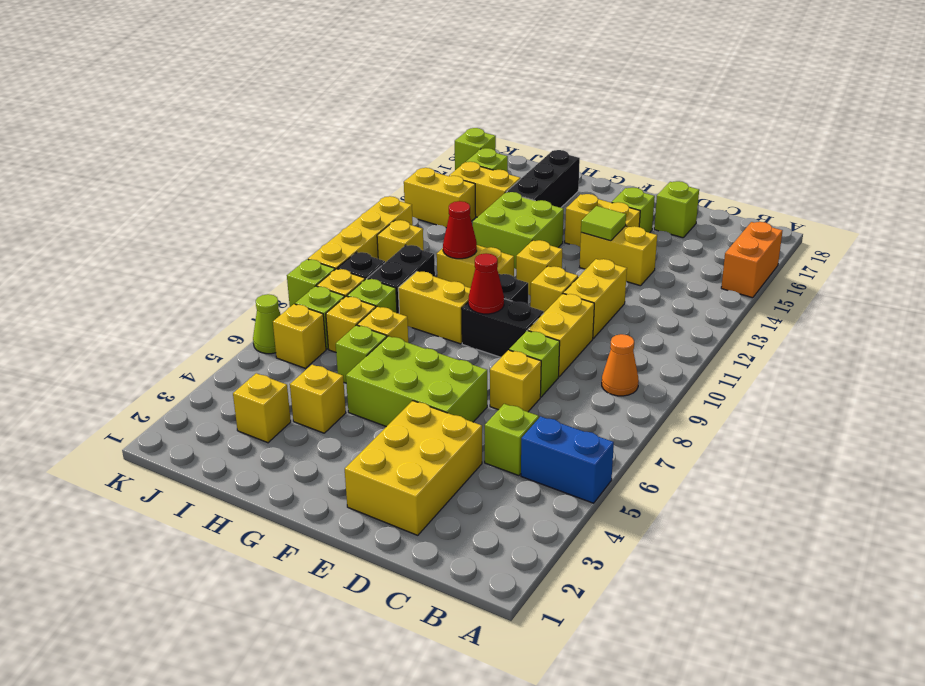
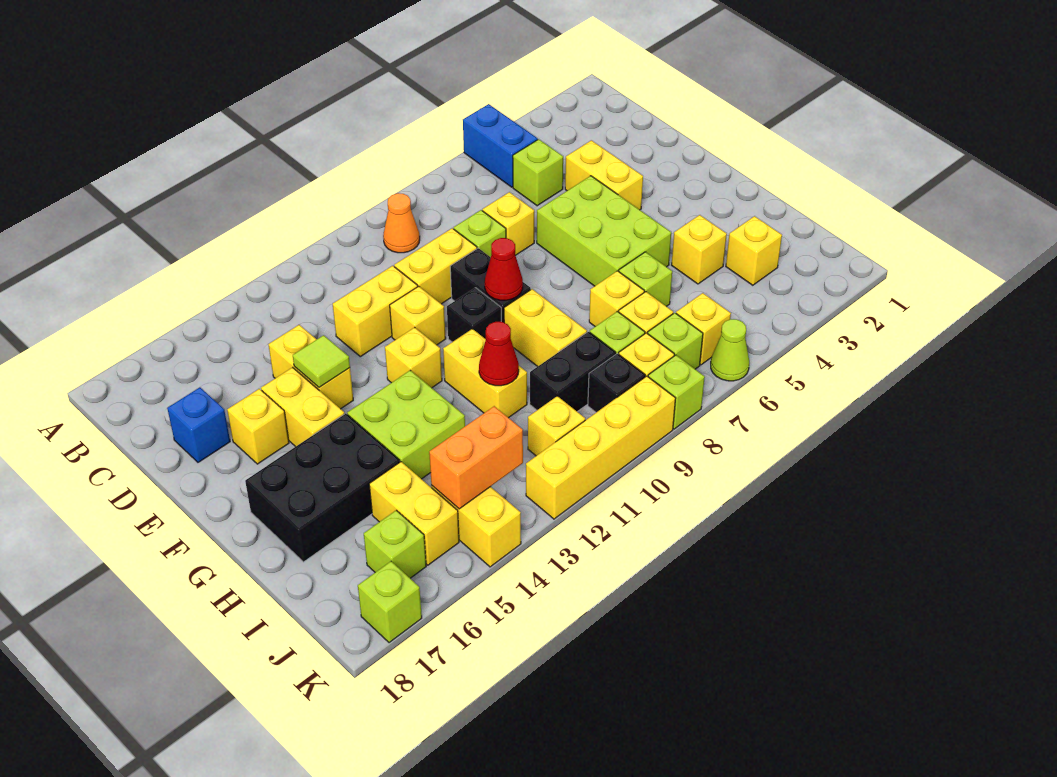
orange brick A15:A16 level 1 -> orange brick J13:J14 level 2
yellow brick D2:E4 level 1 -> yellow brick D4:E4 level 1
lime brick D17 level 1 -> blue brick D17 level 1
lime brick E16 level 1 -> yellow brick E16 level 1
black brick H15:H17 level 1 -> black brick G15:H17 level 1

